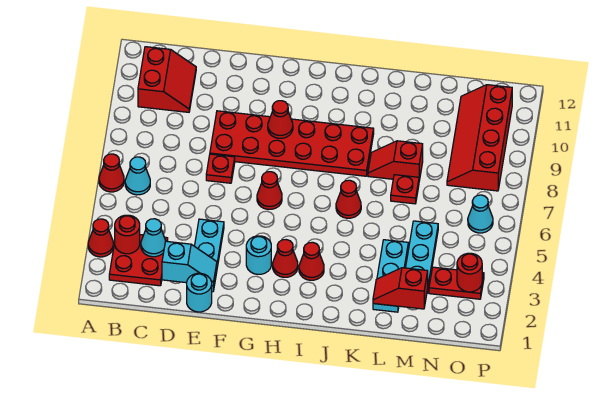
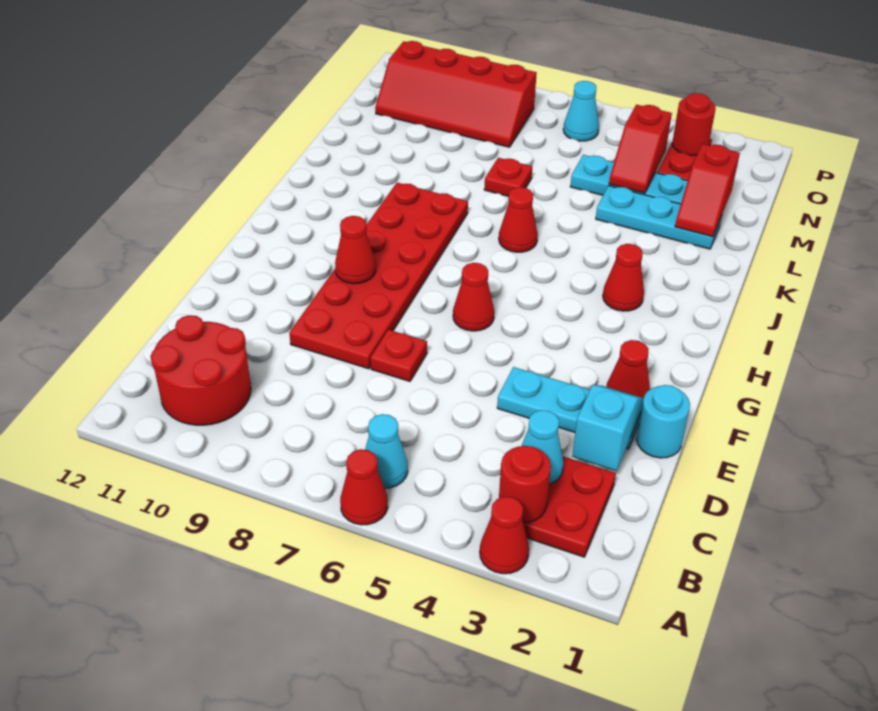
red slope B10:C11 level 1 top B -> red round brick B10:C11 level 1
cyan round brick G3 level 1 -> none
red cone H3 level 1 -> red cone F2 level 1
red slope K8:L8 level 1 top L -> red slope M4:N4 level 2 top N

